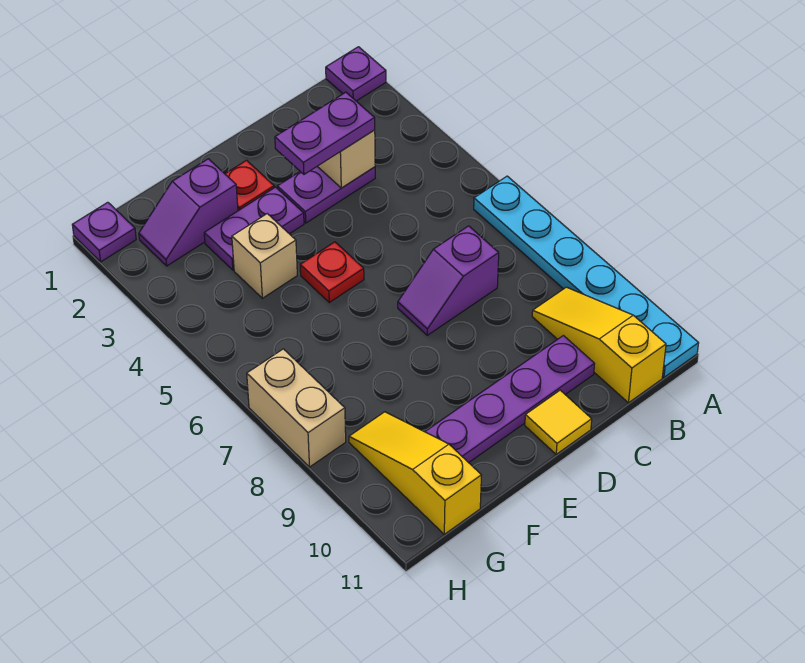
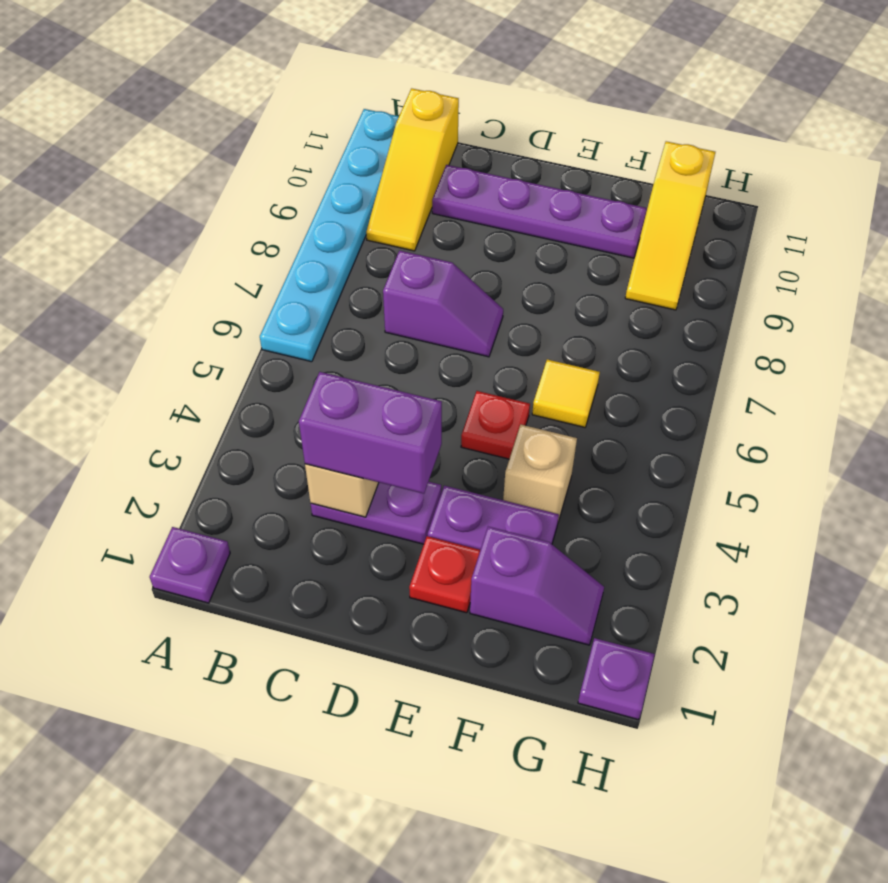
purple plate C3:D3 level 3 -> purple brick C3:D3 level 3
yellow tile D11 level 1 -> yellow tile F6 level 1
tan brick H7:H8 level 1 -> none

